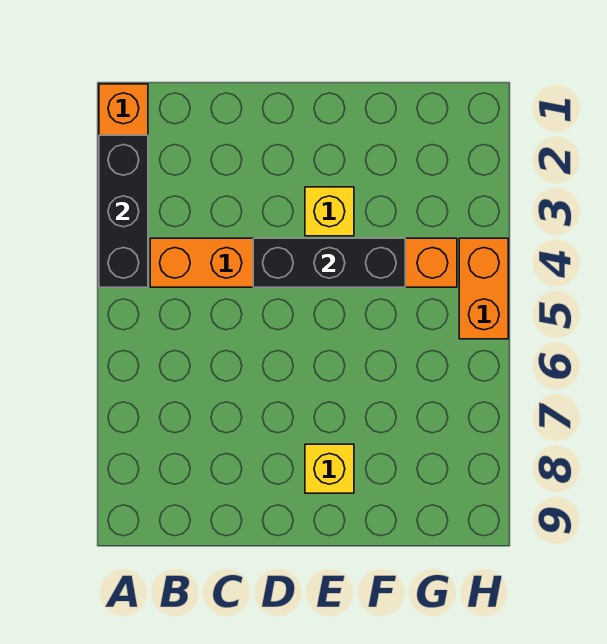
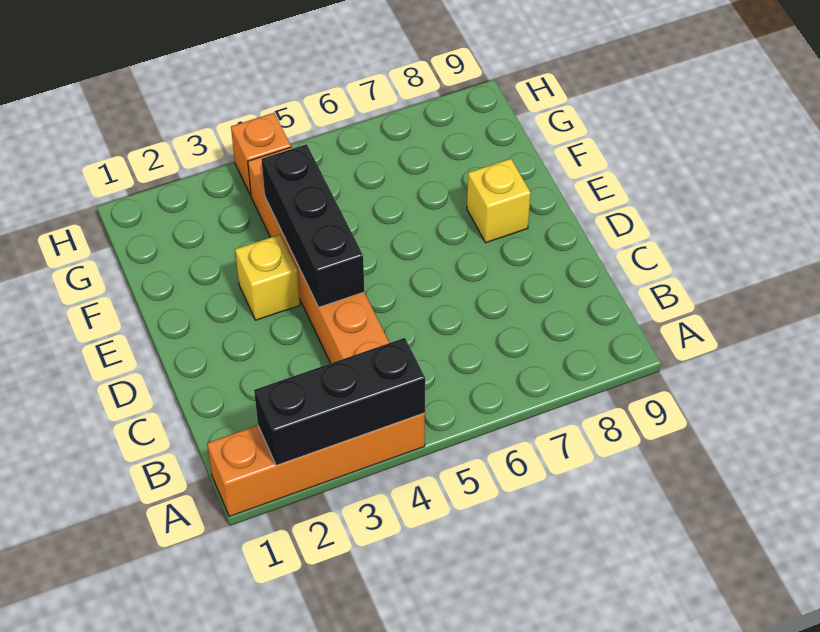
orange brick H4:H5 level 1 -> orange brick H4 level 1

